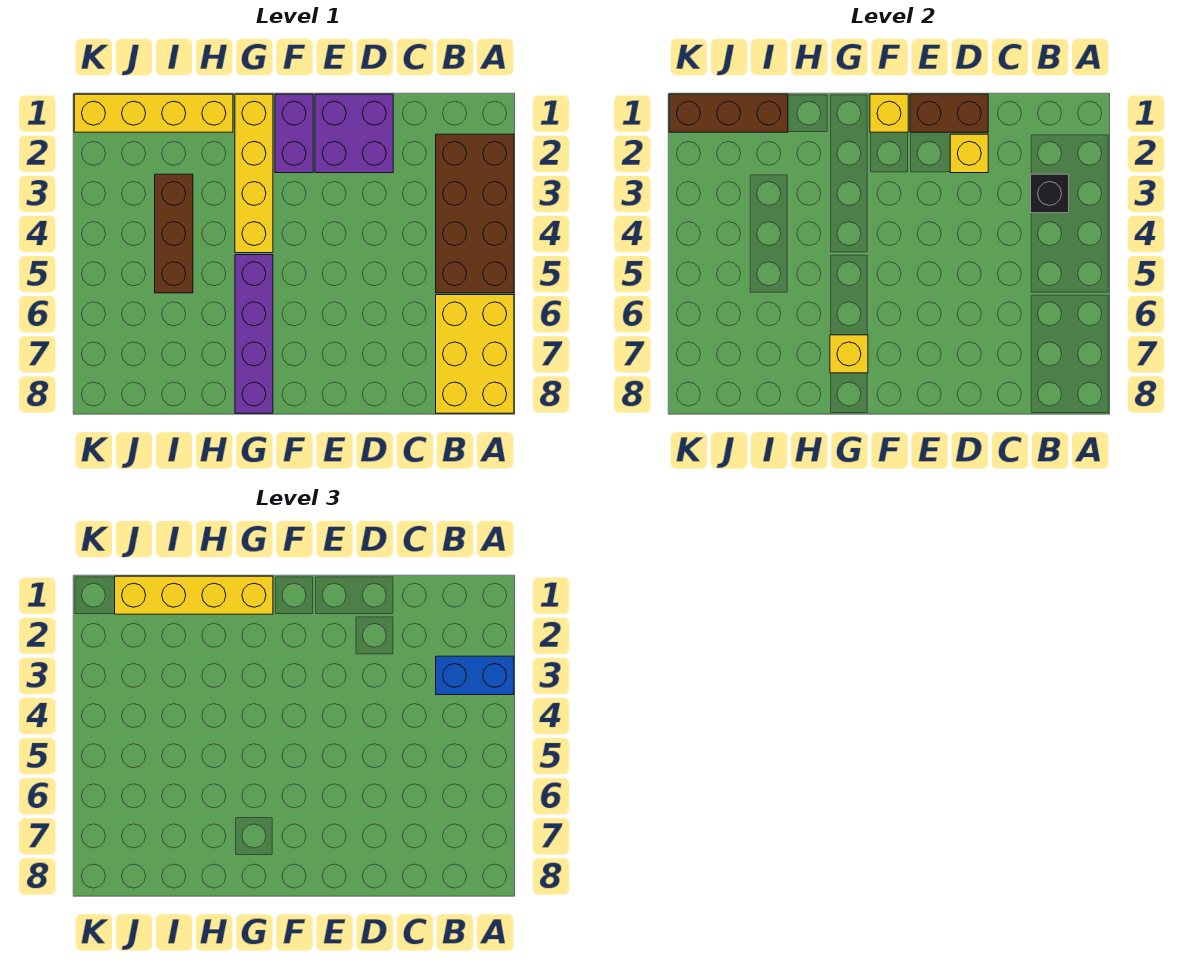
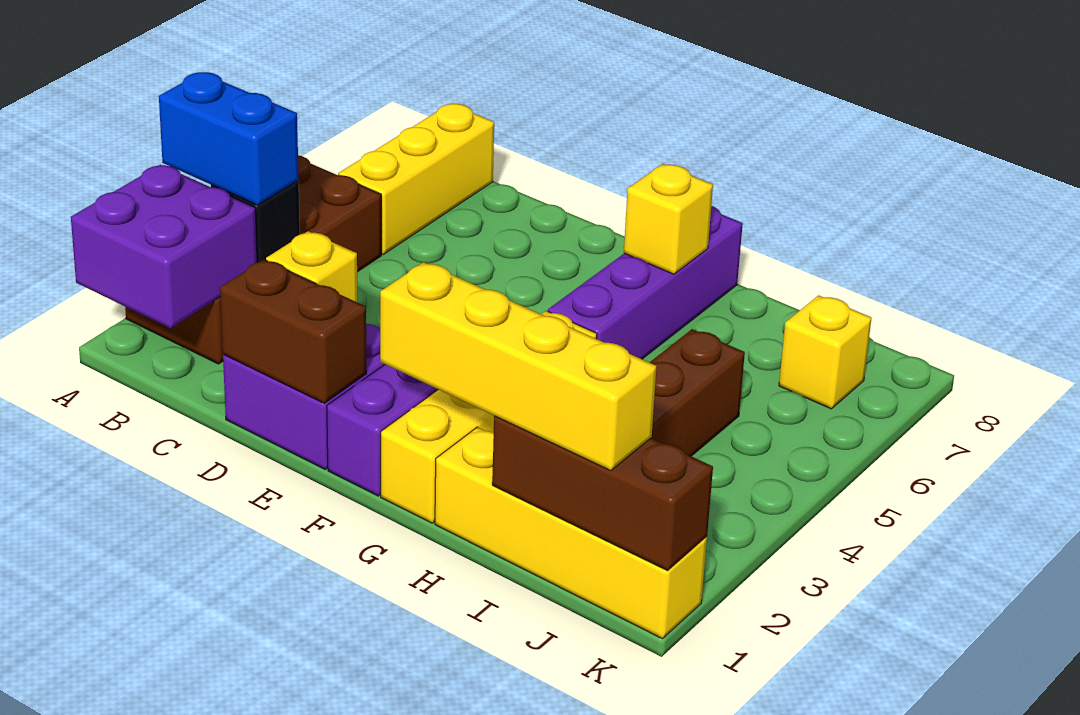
none -> purple brick A1:B2 level 2
yellow brick A6:B8 level 1 -> yellow brick B6:B8 level 1
yellow brick F1 level 2 -> yellow brick J7 level 1

